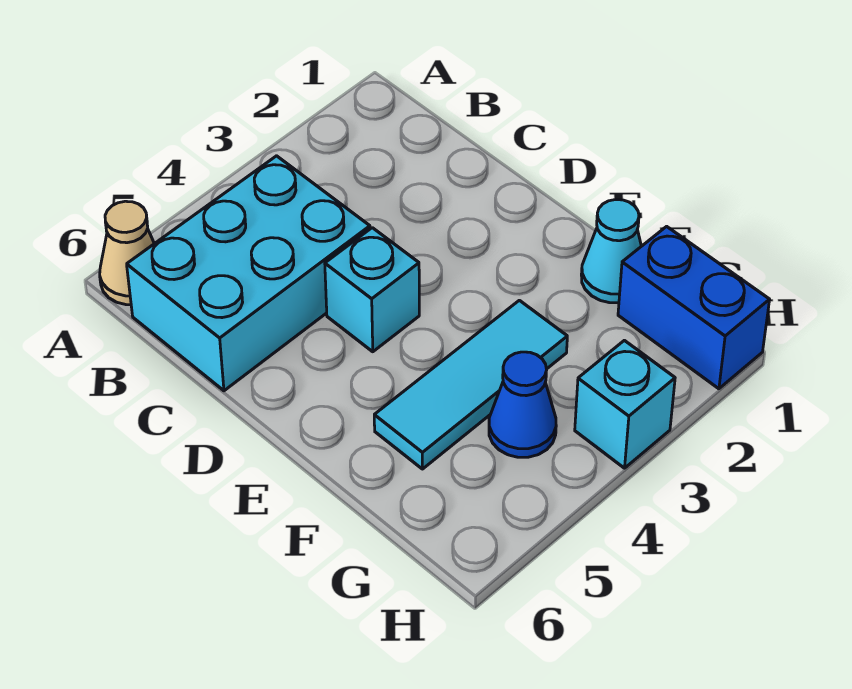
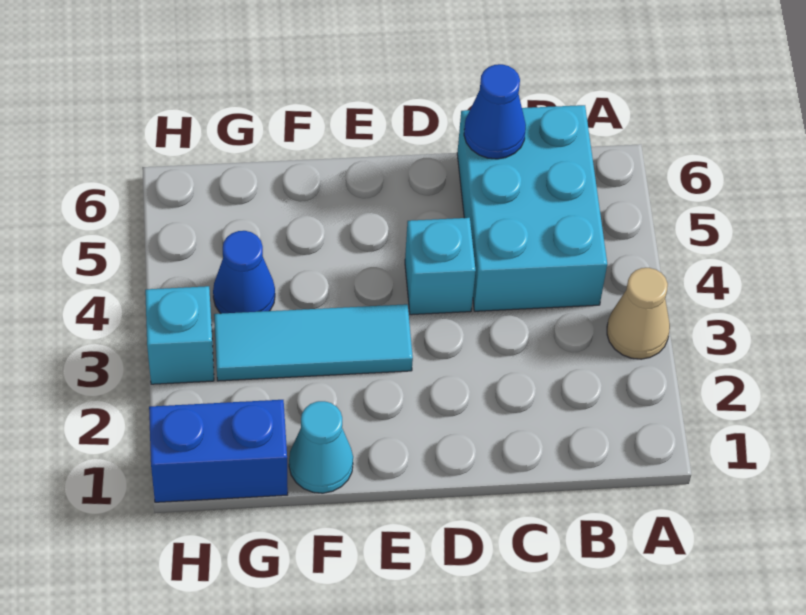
tan cone A6 level 1 -> tan cone A3 level 1
none -> blue cone C6 level 2
cyan tile F3:F5 level 1 -> cyan tile E3:G3 level 1

